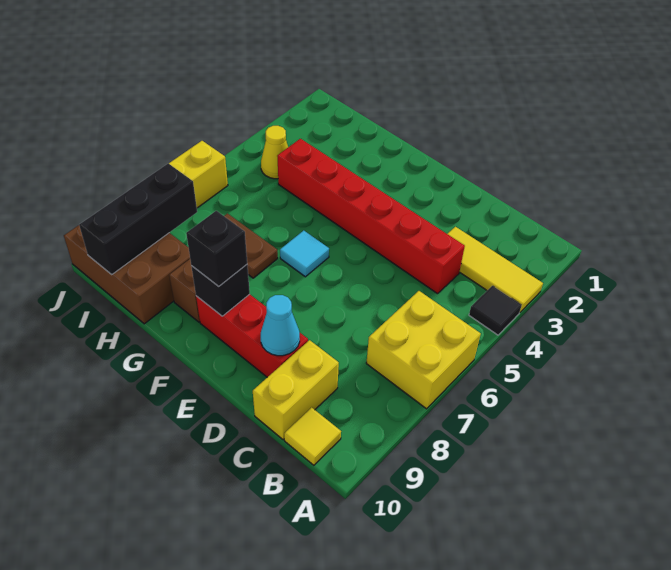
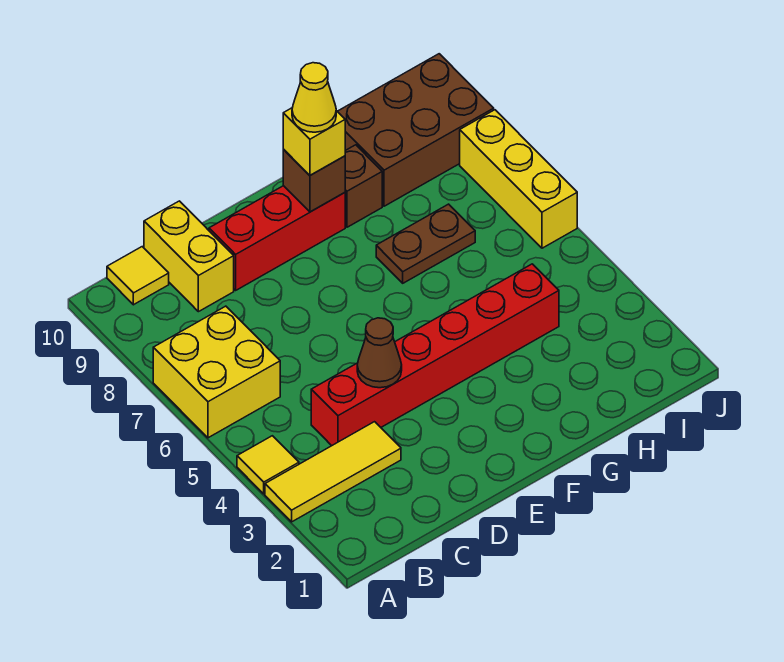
black tile A4 level 1 -> yellow tile A4 level 1
none -> brown cone D4 level 2
cyan cone D9 level 2 -> none
cyan tile F6 level 1 -> none
black brick F9 level 2 -> brown brick F9 level 2
black brick F9 level 3 -> yellow brick F9 level 3
yellow cone I4 level 1 -> yellow cone F9 level 4
black brick I8:I10 level 2 -> none

